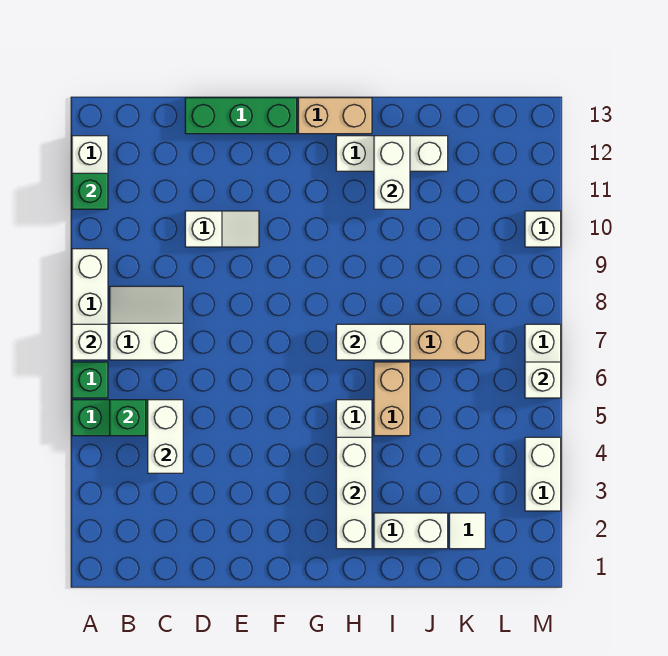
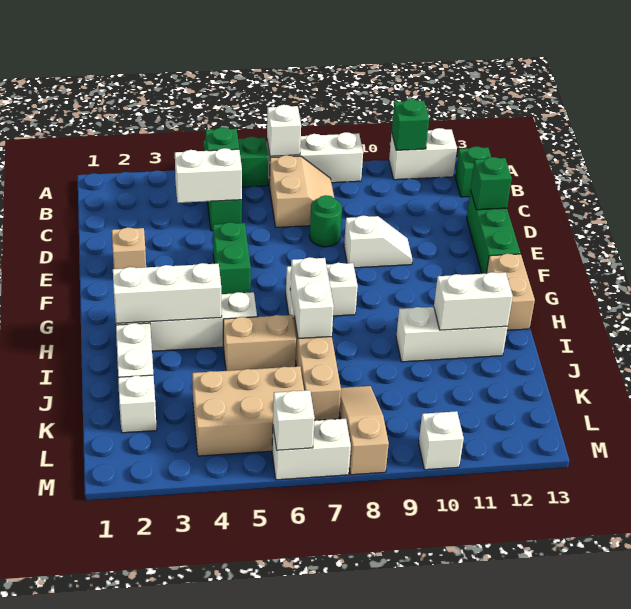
white slope B7:C8 level 1 top 7 -> tan slope B7:C8 level 1 top 7
none -> green brick B13 level 1
none -> green round brick D8 level 1
white slope D10:E10 level 1 top D -> white slope E9:E10 level 1 top 9
none -> green brick D13 level 2
none -> tan brick E2 level 1
none -> green brick E5:F5 level 1
white brick H12:J12 level 1 -> white brick I10:I12 level 1
white tile K2 level 1 -> white brick K2 level 1
none -> tan brick K4:L6 level 1
none -> tan slope K8:M8 level 1 top M
white brick M3:M4 level 1 -> white brick G7:G8 level 1

